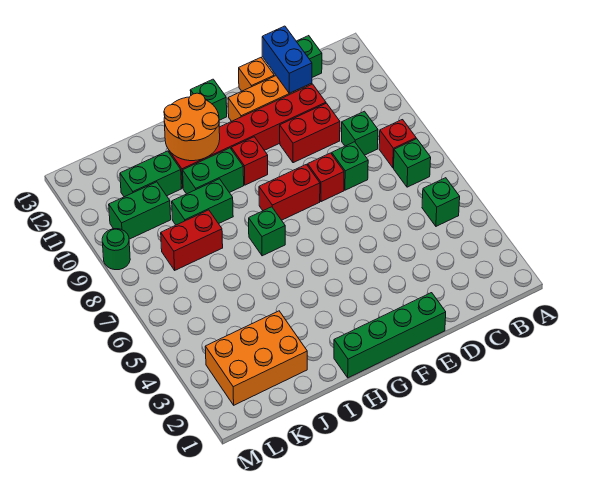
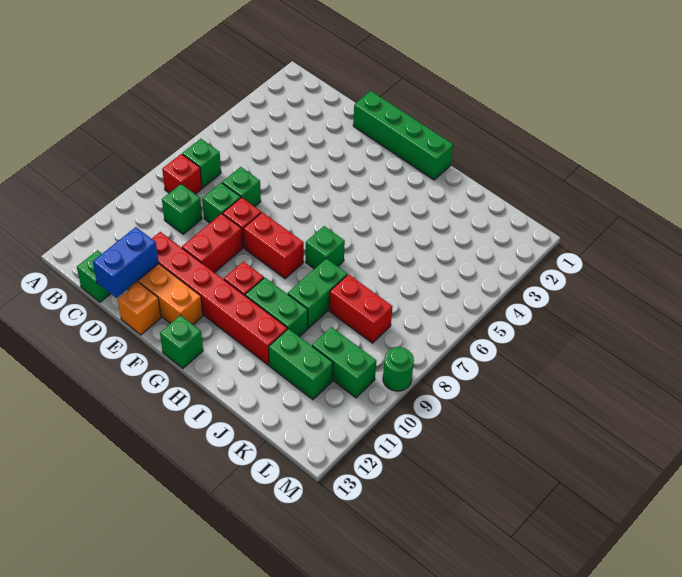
green brick B5 level 1 -> green brick D7 level 1
red brick D10:E10 level 1 -> red brick E9:E10 level 1
orange round brick H11:I12 level 2 -> none
green brick I9:J9 level 1 -> green brick I8:I9 level 1
orange brick J2:L3 level 1 -> none

